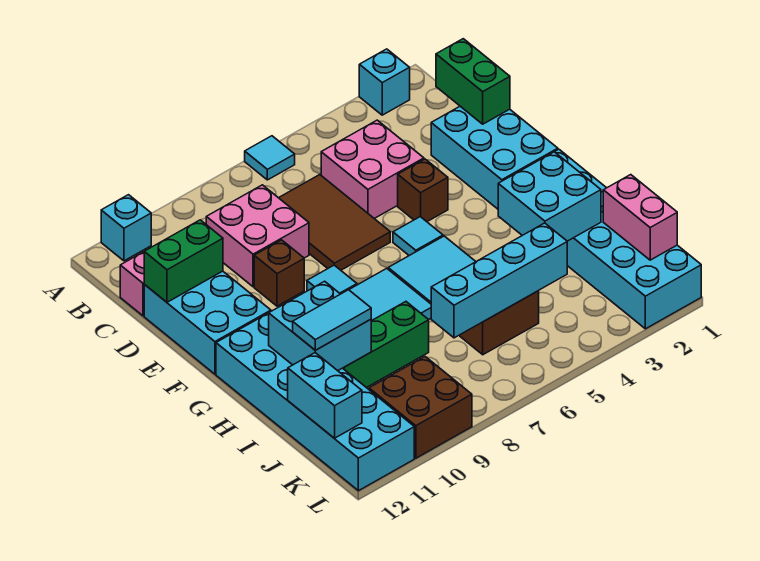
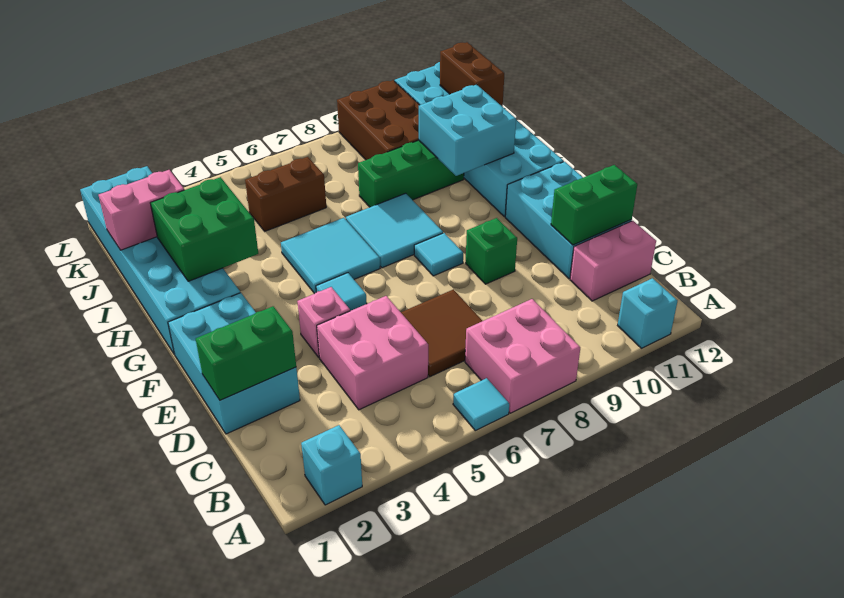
green brick C1:D1 level 2 -> green brick D1:D2 level 2
brown tile C6:E7 level 1 -> brown tile C6:D7 level 1
pink brick C8:D9 level 1 -> pink brick A7:B8 level 1
brown brick E4 level 1 -> pink brick E4 level 1
brown brick E9 level 1 -> green brick E9 level 1
cyan brick H2:I3 level 2 -> green brick H2:I3 level 2
cyan tile I10:I11 level 3 -> none
pink brick J1:K1 level 2 -> pink brick J1:J2 level 2
cyan brick J4:J7 level 2 -> none
cyan brick J12:K12 level 2 -> brown brick J12:K12 level 2
brown brick K9:L10 level 1 -> brown brick J9:L10 level 1

